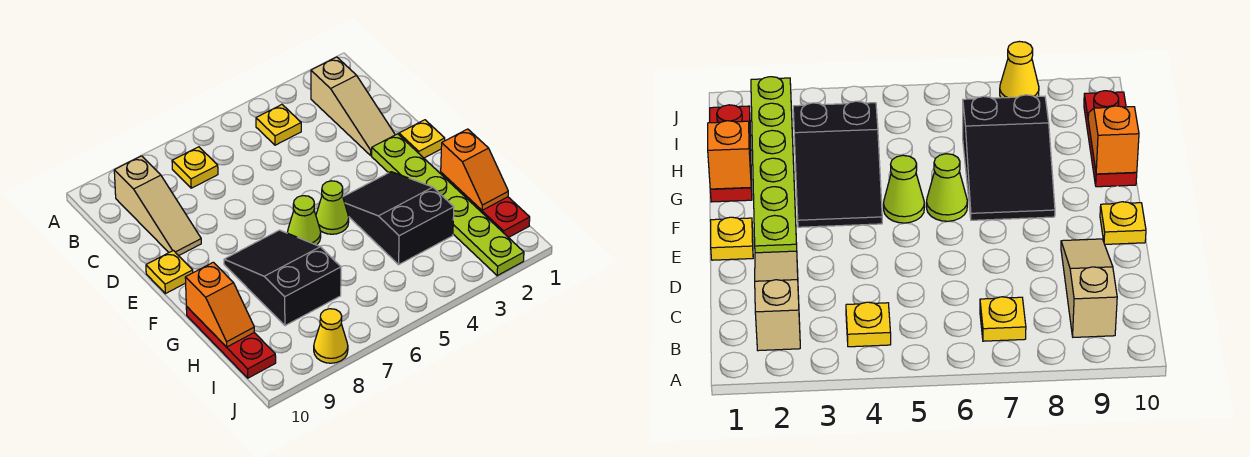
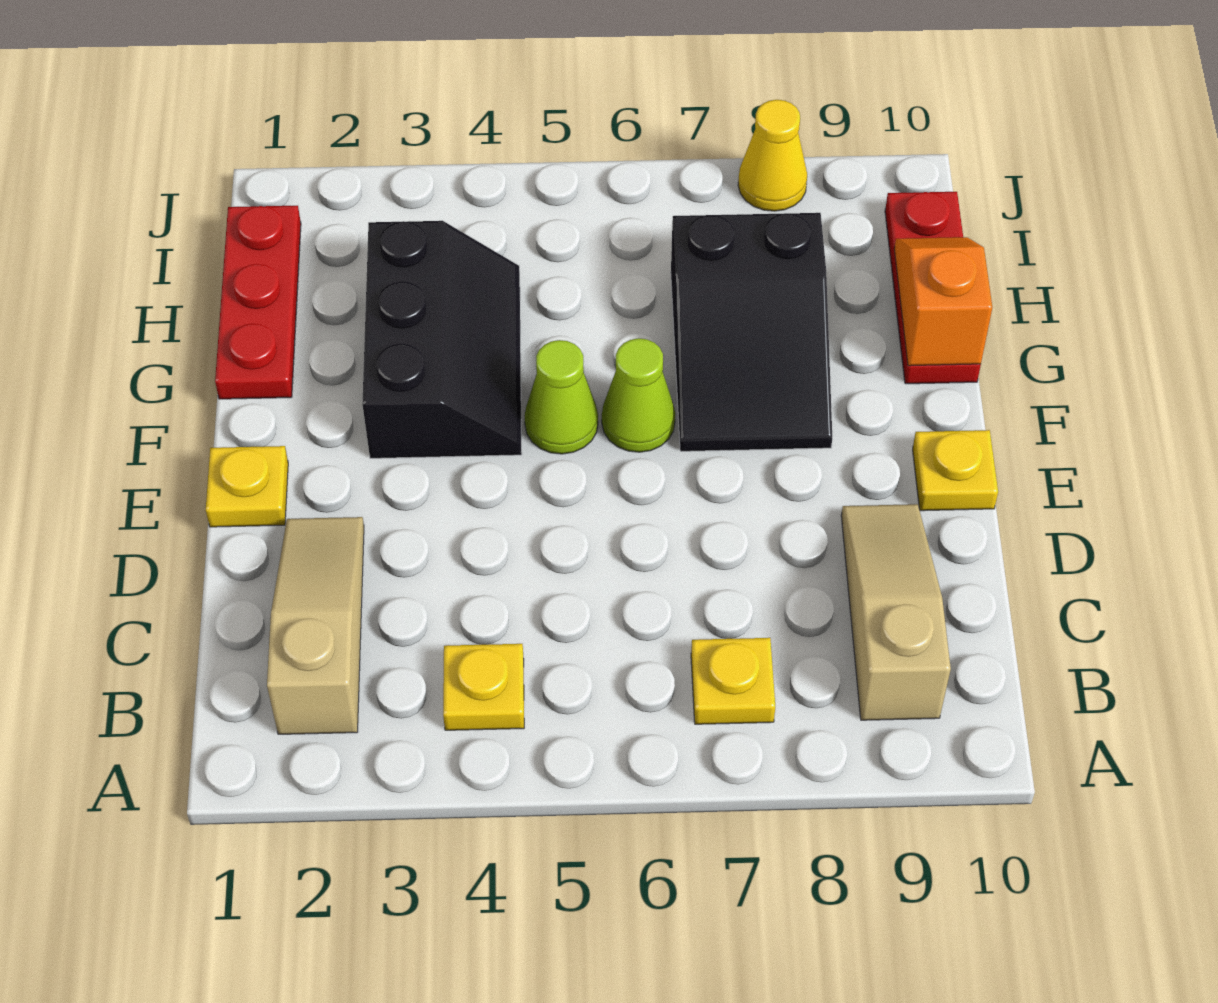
lime plate E2:J2 level 1 -> none
black slope F3:H4 level 1 top H -> black slope F3:H4 level 1 top 3
orange slope G1:H1 level 2 top G -> none

